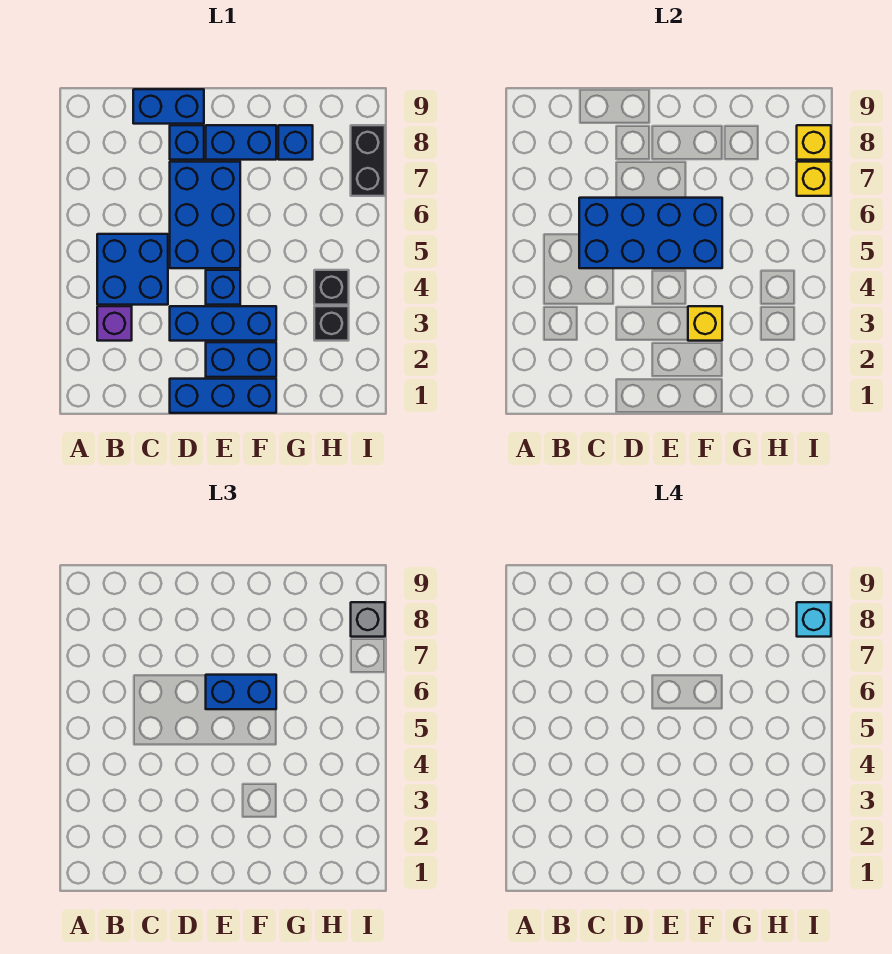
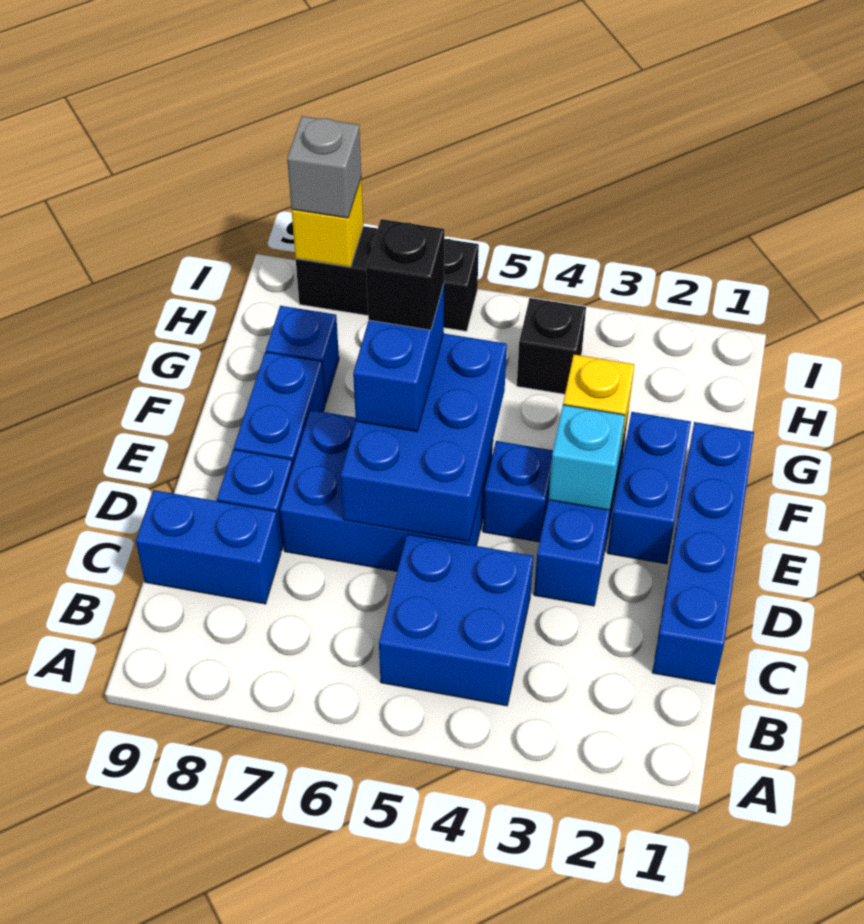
purple brick B3 level 1 -> none
blue brick C5:F6 level 2 -> blue brick D5:F6 level 2
blue brick C9:D9 level 1 -> blue brick C8:C9 level 1
blue brick D1:F1 level 1 -> blue brick C1:F1 level 1
black brick H3 level 1 -> black brick F6 level 4
black brick I7:I8 level 1 -> black brick I6:I8 level 1
yellow brick I7 level 2 -> none
cyan brick I8 level 4 -> cyan brick E3 level 2

